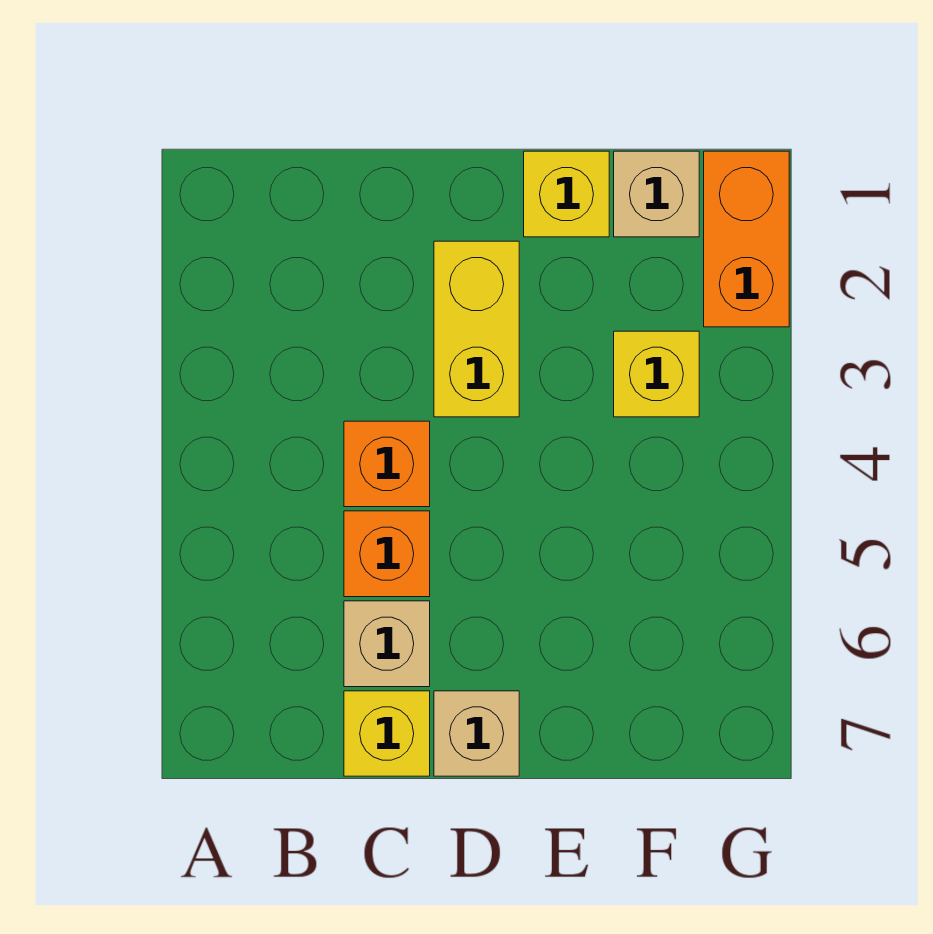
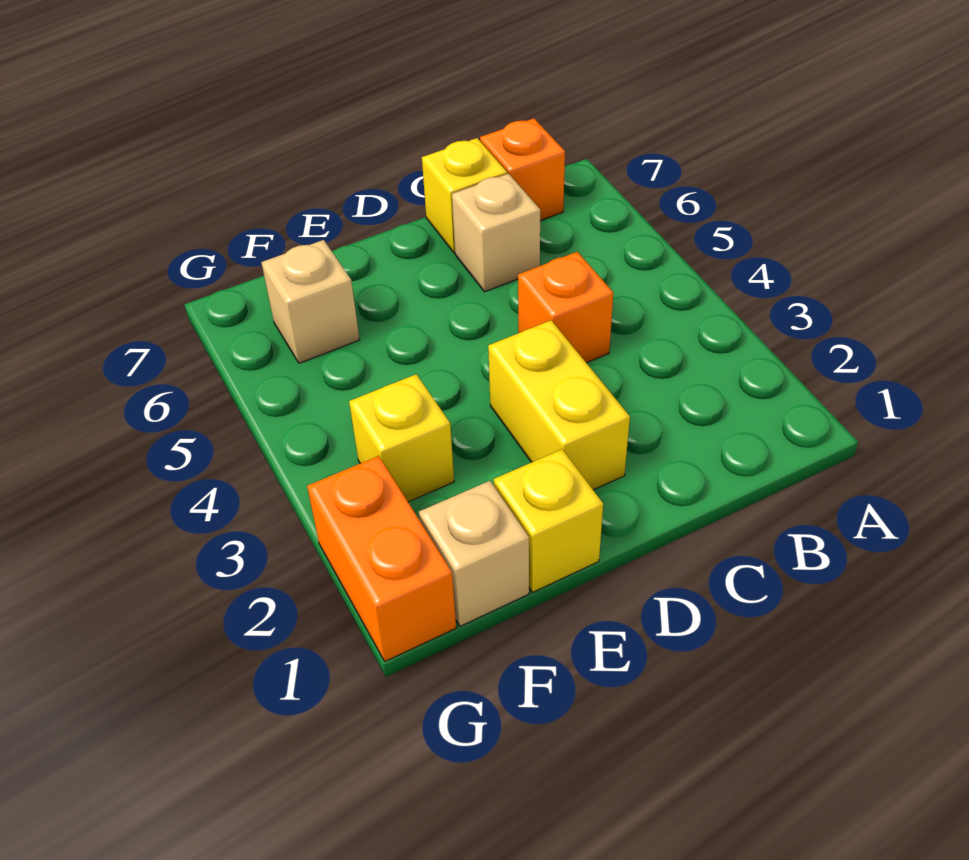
orange brick C5 level 1 -> orange brick B7 level 1
tan brick D7 level 1 -> tan brick F6 level 1

